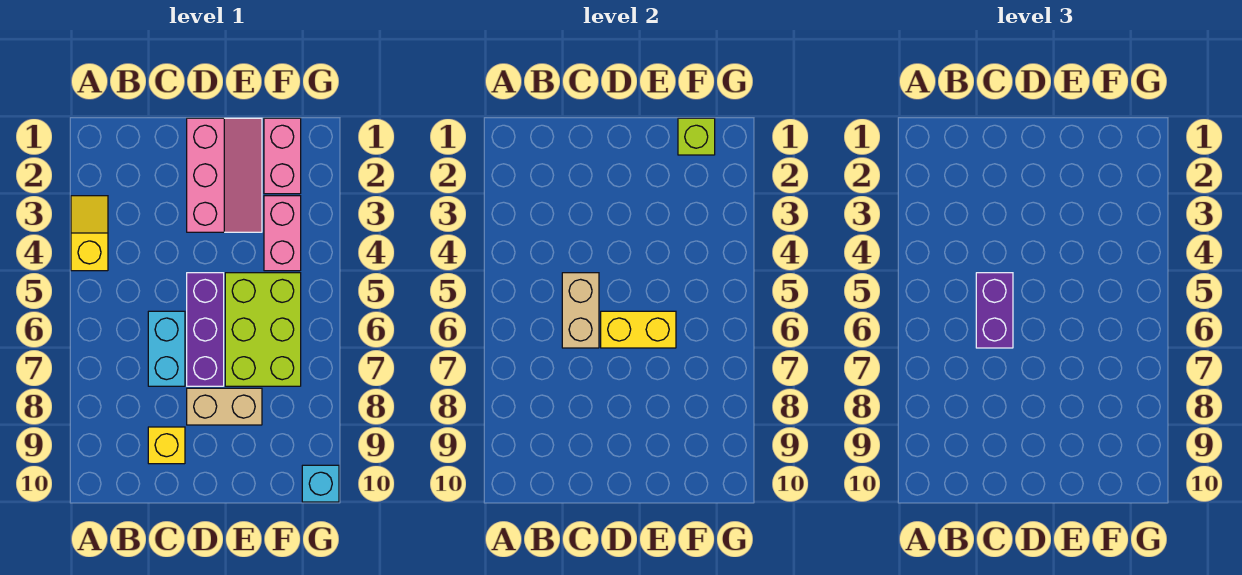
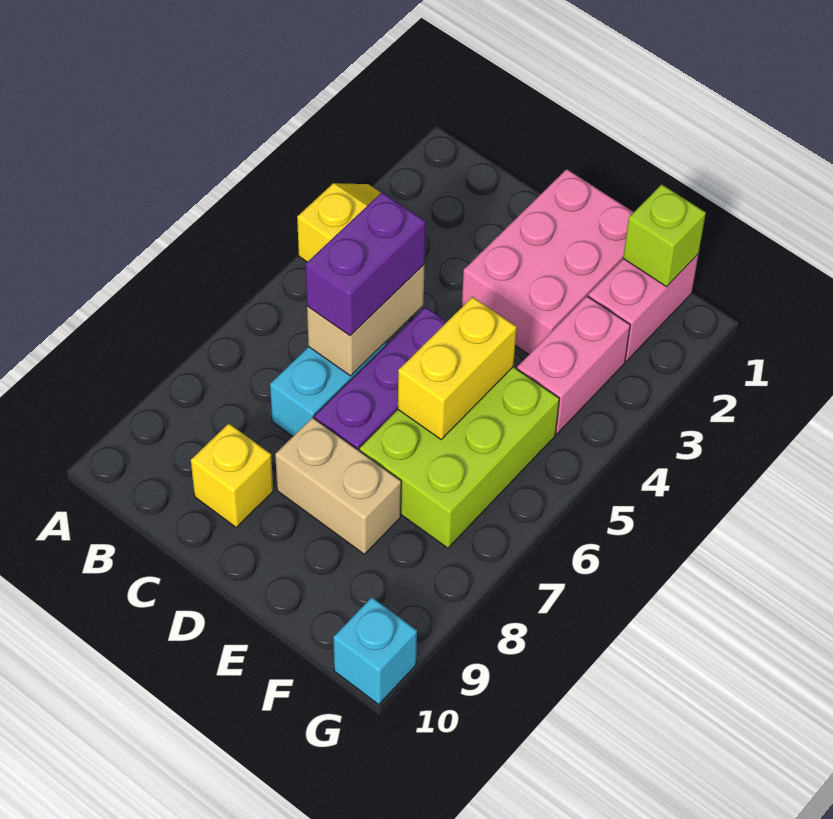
pink slope D1:E3 level 1 top D -> pink brick D1:E3 level 1
yellow brick D6:E6 level 2 -> yellow brick E5:E6 level 2

